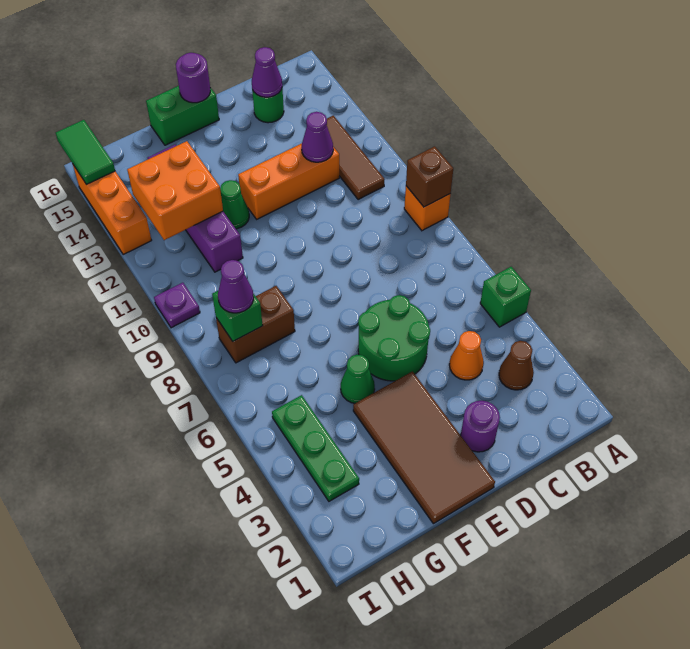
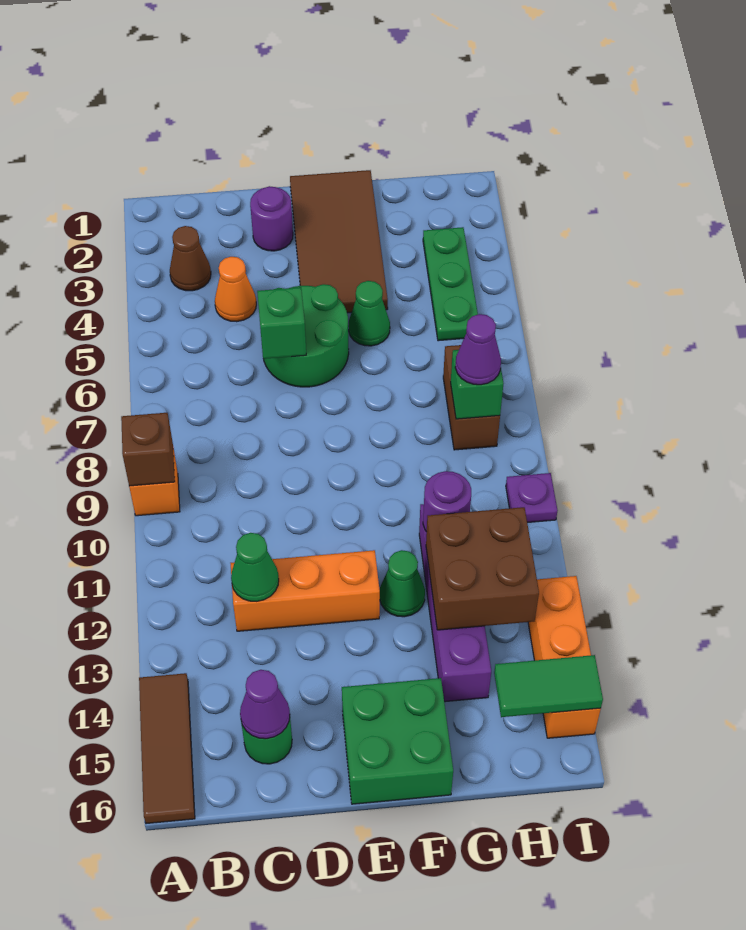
green brick A5 level 1 -> green brick D6 level 2
brown tile B11:B13 level 1 -> brown tile A14:A16 level 1
purple cone C12 level 2 -> green cone C12 level 2
green brick E16:F16 level 1 -> green brick E15:F16 level 1
purple round brick E16 level 2 -> purple round brick G11 level 2
brown brick G8:H8 level 1 -> brown brick H7:H8 level 1
orange brick G12:H13 level 2 -> brown brick G12:H13 level 2
green tile I15:I16 level 2 -> green tile H15:I15 level 2

